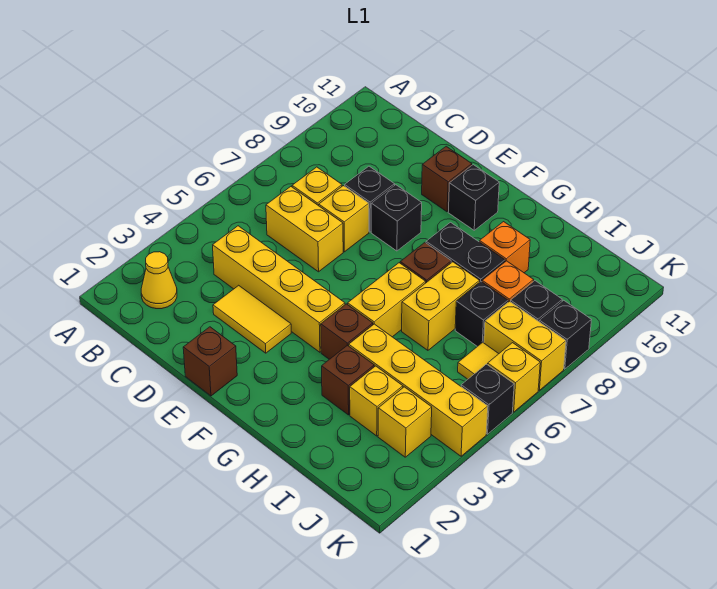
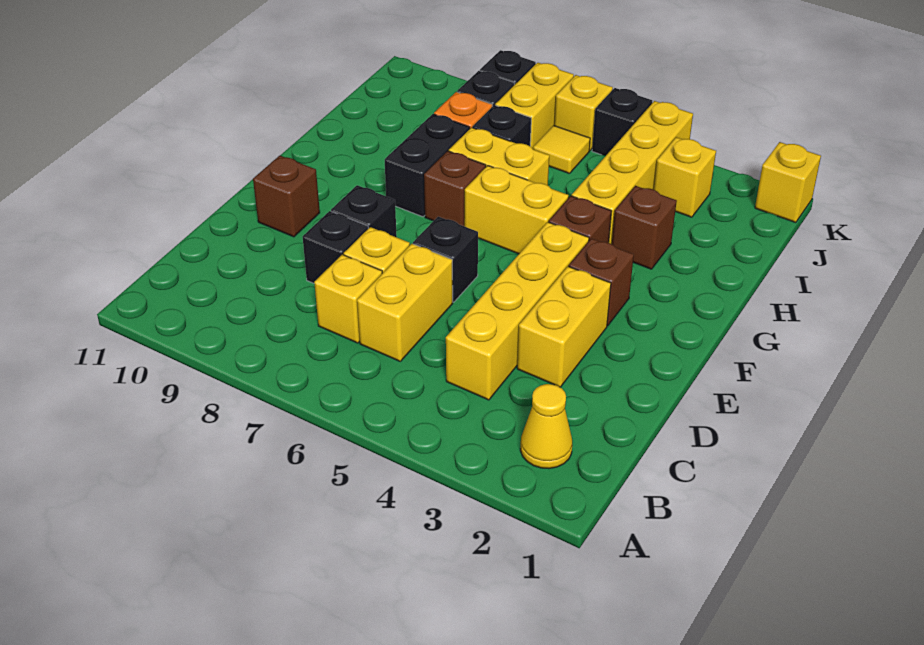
yellow tile D3:E3 level 1 -> yellow brick D3:E3 level 1
brown brick E1 level 1 -> brown brick F3 level 1
black brick F10 level 1 -> black brick E6 level 1
orange brick H9 level 1 -> none
yellow brick I3 level 1 -> yellow brick K1 level 1

